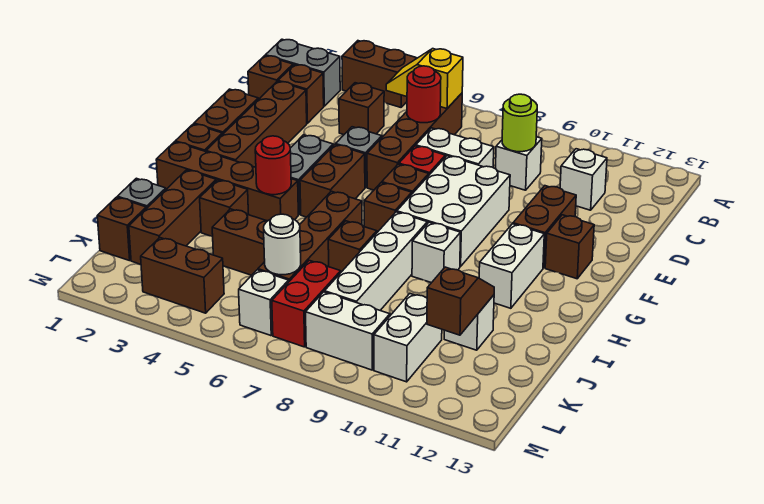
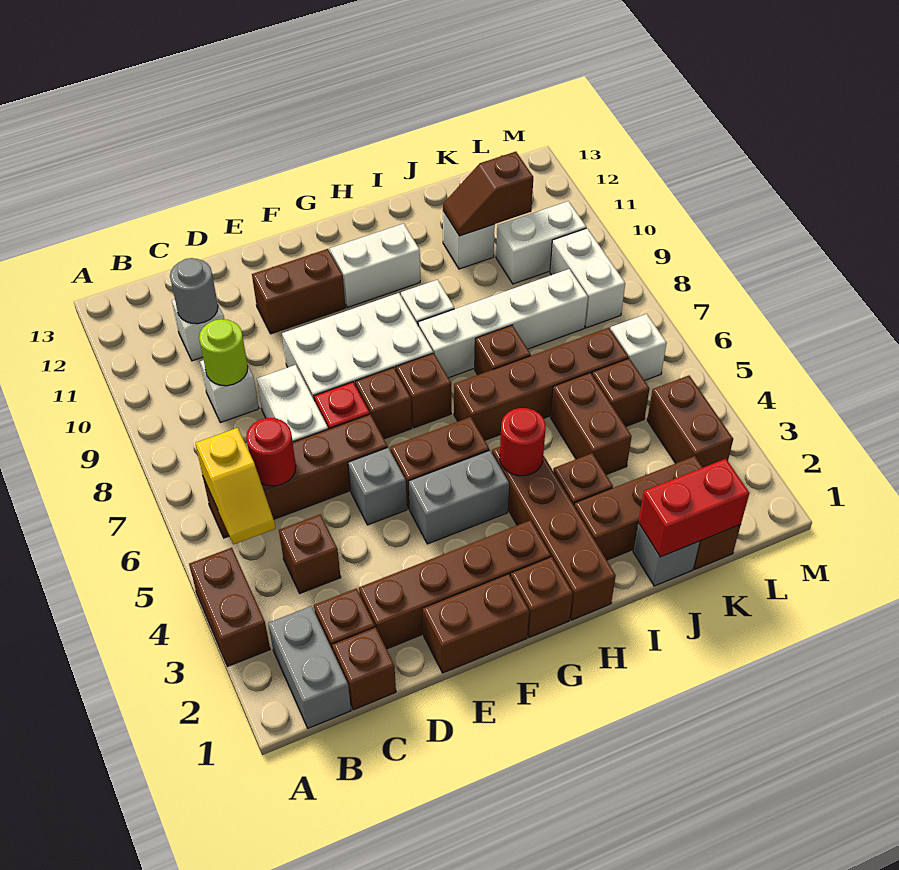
none -> grey round brick C11 level 2
brown brick F12 level 1 -> brown brick K5 level 1
white round brick K6 level 2 -> none
red brick K7:L7 level 1 -> red brick J1:K1 level 2

